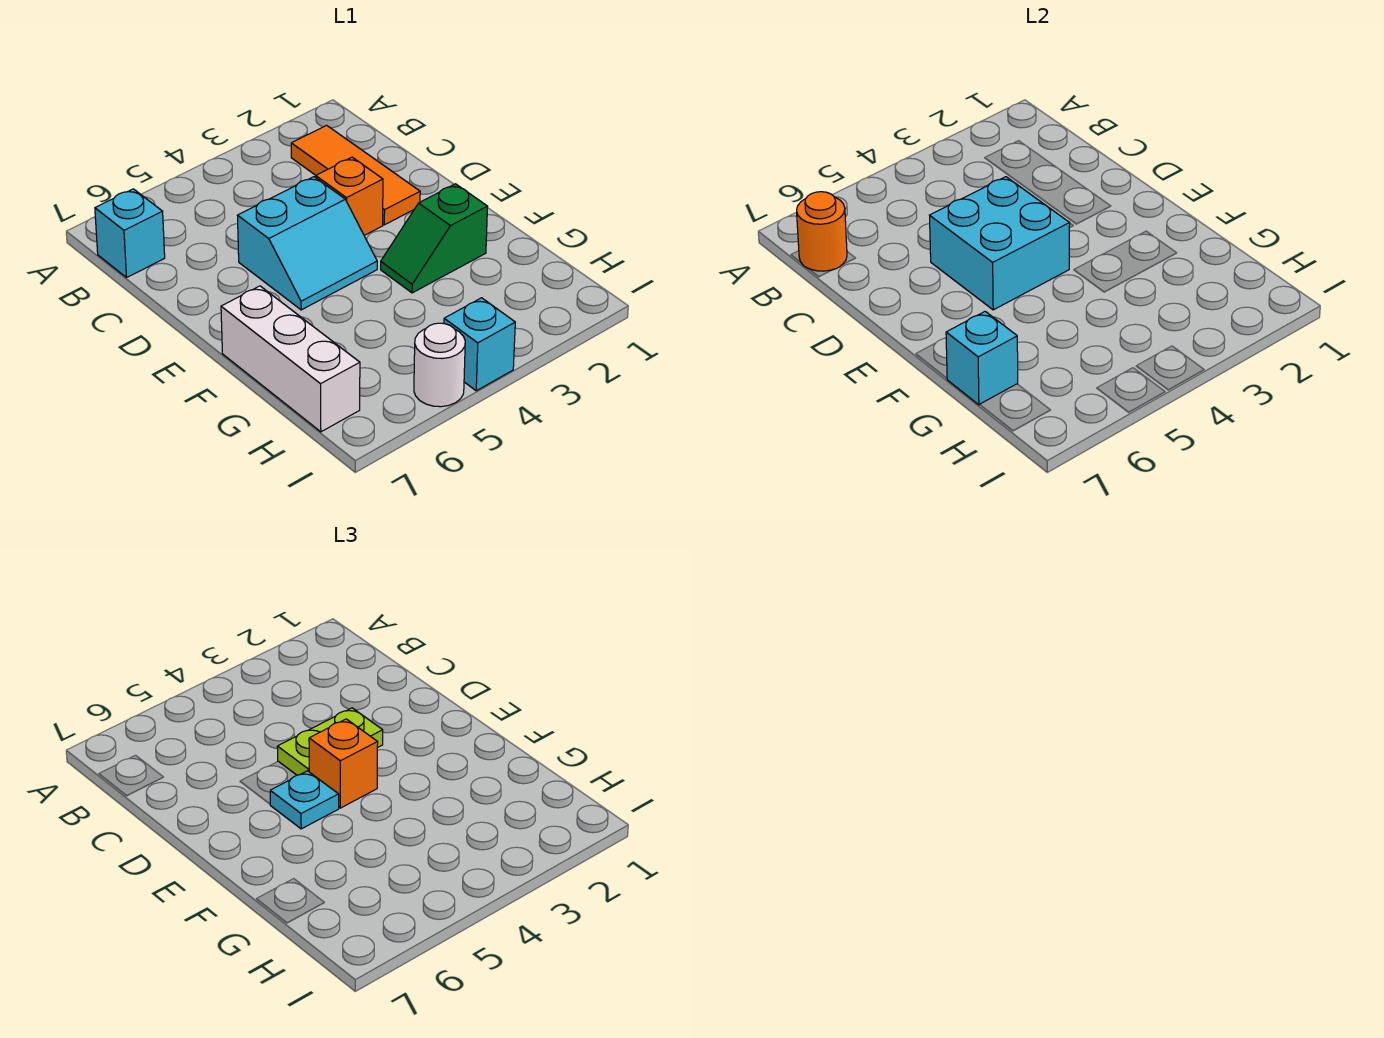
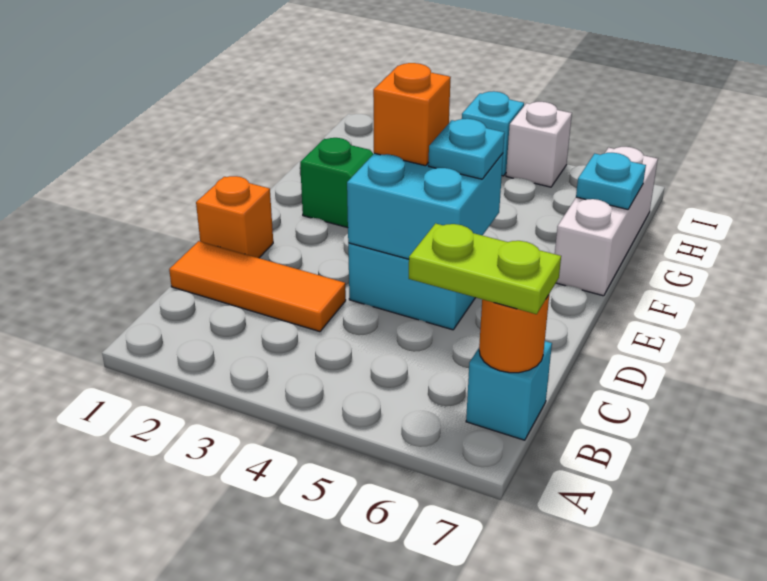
orange tile B2:D2 level 1 -> orange tile C1:C3 level 1
orange brick D3 level 1 -> orange brick D1 level 1
lime plate D3:D4 level 3 -> lime plate B6:B7 level 3
cyan brick G7 level 2 -> cyan plate G7 level 2
white round brick I5 level 1 -> white brick I5 level 1

